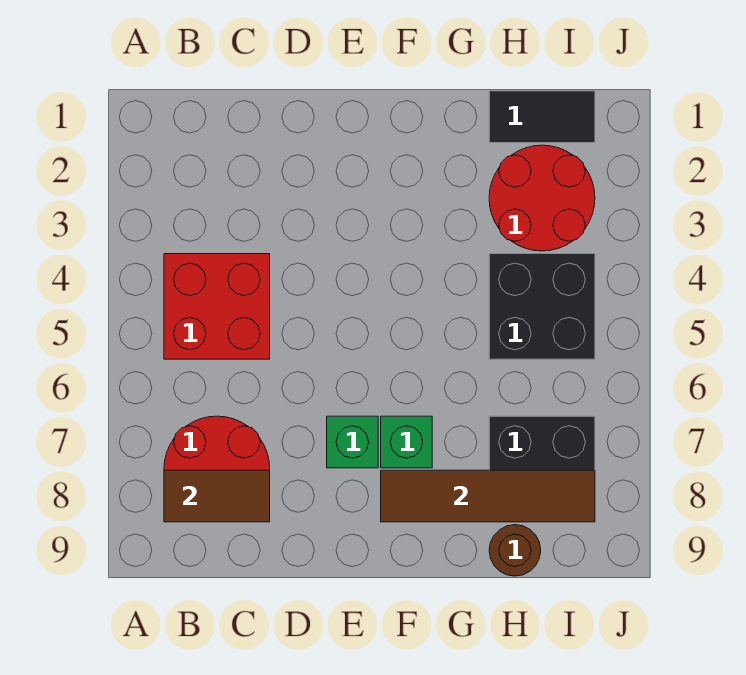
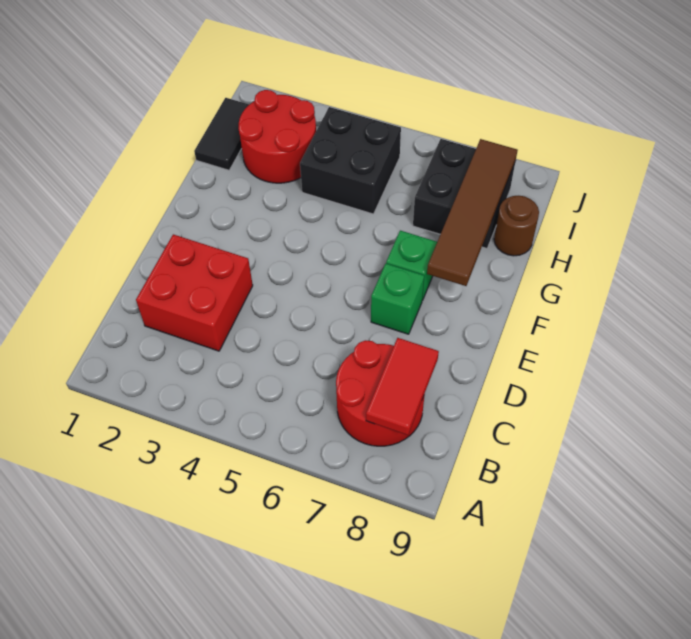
red brick B4:C5 level 1 -> red brick C2:D3 level 1
brown tile B8:C8 level 2 -> red tile B8:C8 level 2

